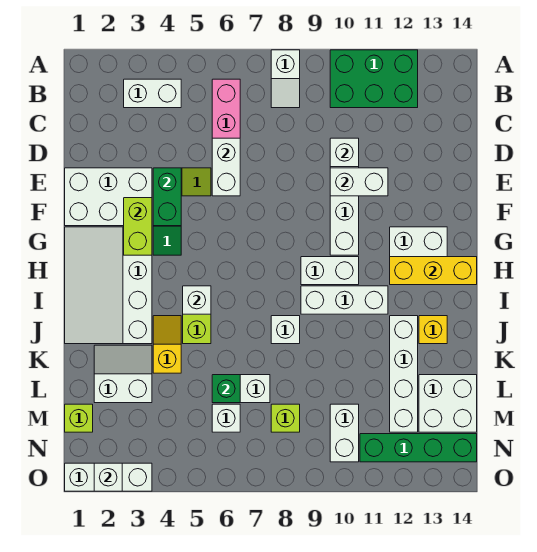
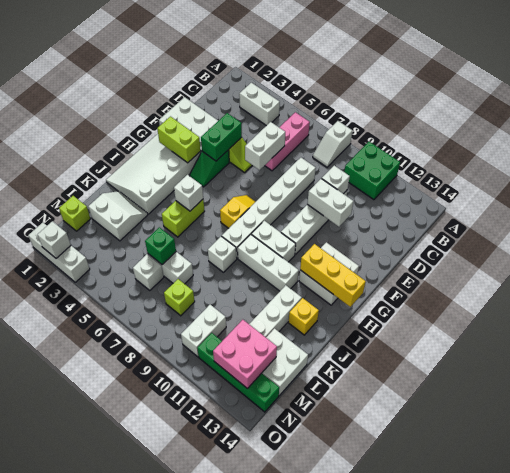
green brick A10:B12 level 1 -> green brick A10:B11 level 1
none -> white brick D8:I8 level 1
lime brick F3:G3 level 2 -> lime brick G2:G3 level 2
yellow slope J4:K4 level 1 top K -> yellow slope G7:H7 level 1 top H
none -> pink brick M12:N13 level 2

